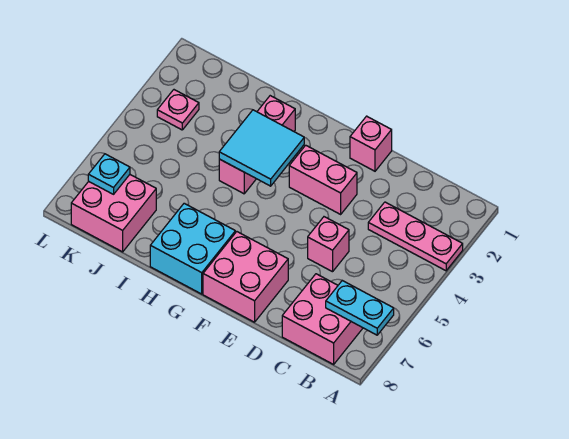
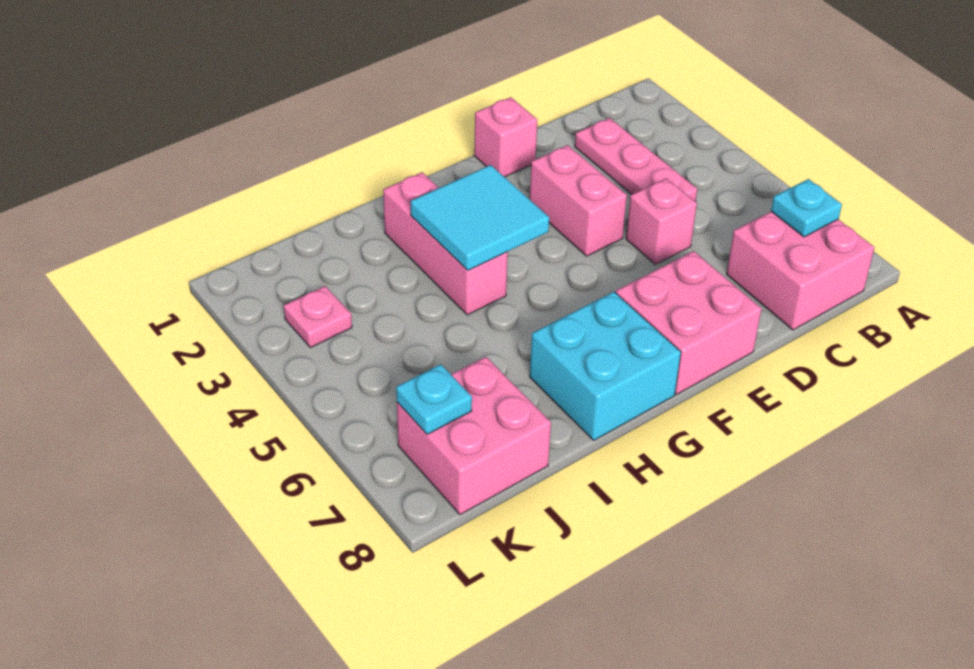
pink plate A3:C3 level 1 -> pink plate C2:C4 level 1
cyan plate A7:B7 level 2 -> cyan plate B7 level 2
pink brick E3:F3 level 1 -> pink brick E3:E4 level 1

